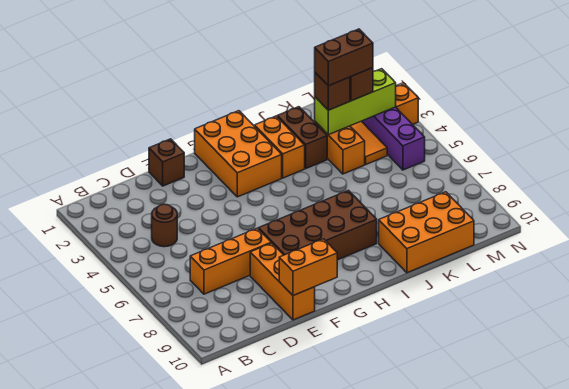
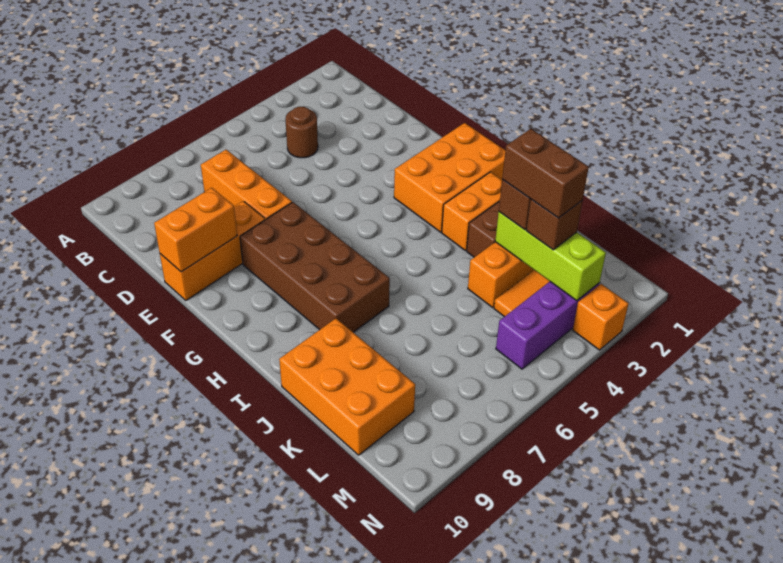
brown brick E1 level 1 -> none
orange brick E10:F10 level 2 -> orange brick E9:E10 level 2

